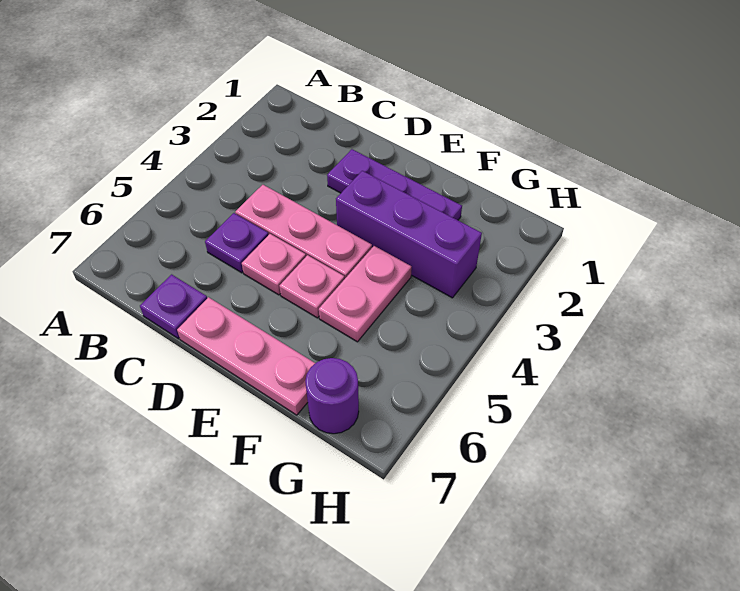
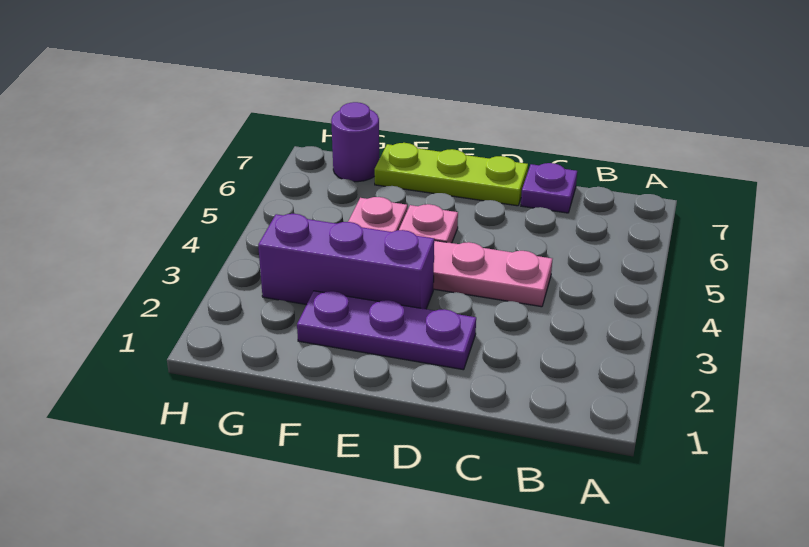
purple plate C5 level 1 -> none
pink plate D5 level 1 -> none
pink plate D7:F7 level 1 -> lime plate D7:F7 level 1

